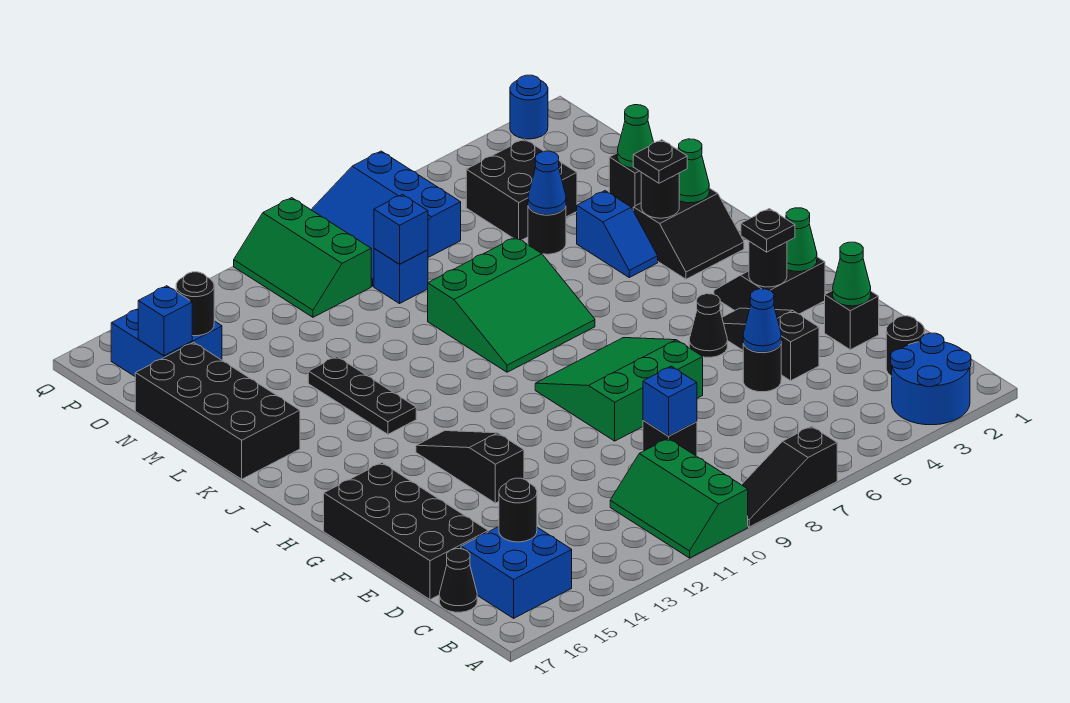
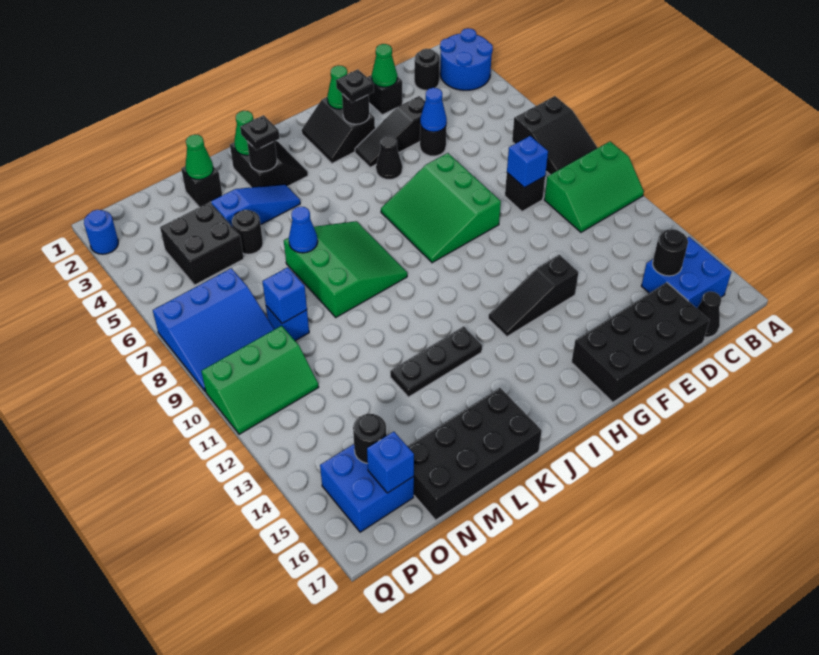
black slope A7:A9 level 1 top 7 -> black slope A7:B9 level 1 top 7
blue slope K4:L4 level 1 top L -> blue slope K4:M4 level 1 top M
blue cone M5 level 2 -> blue cone L7 level 2

